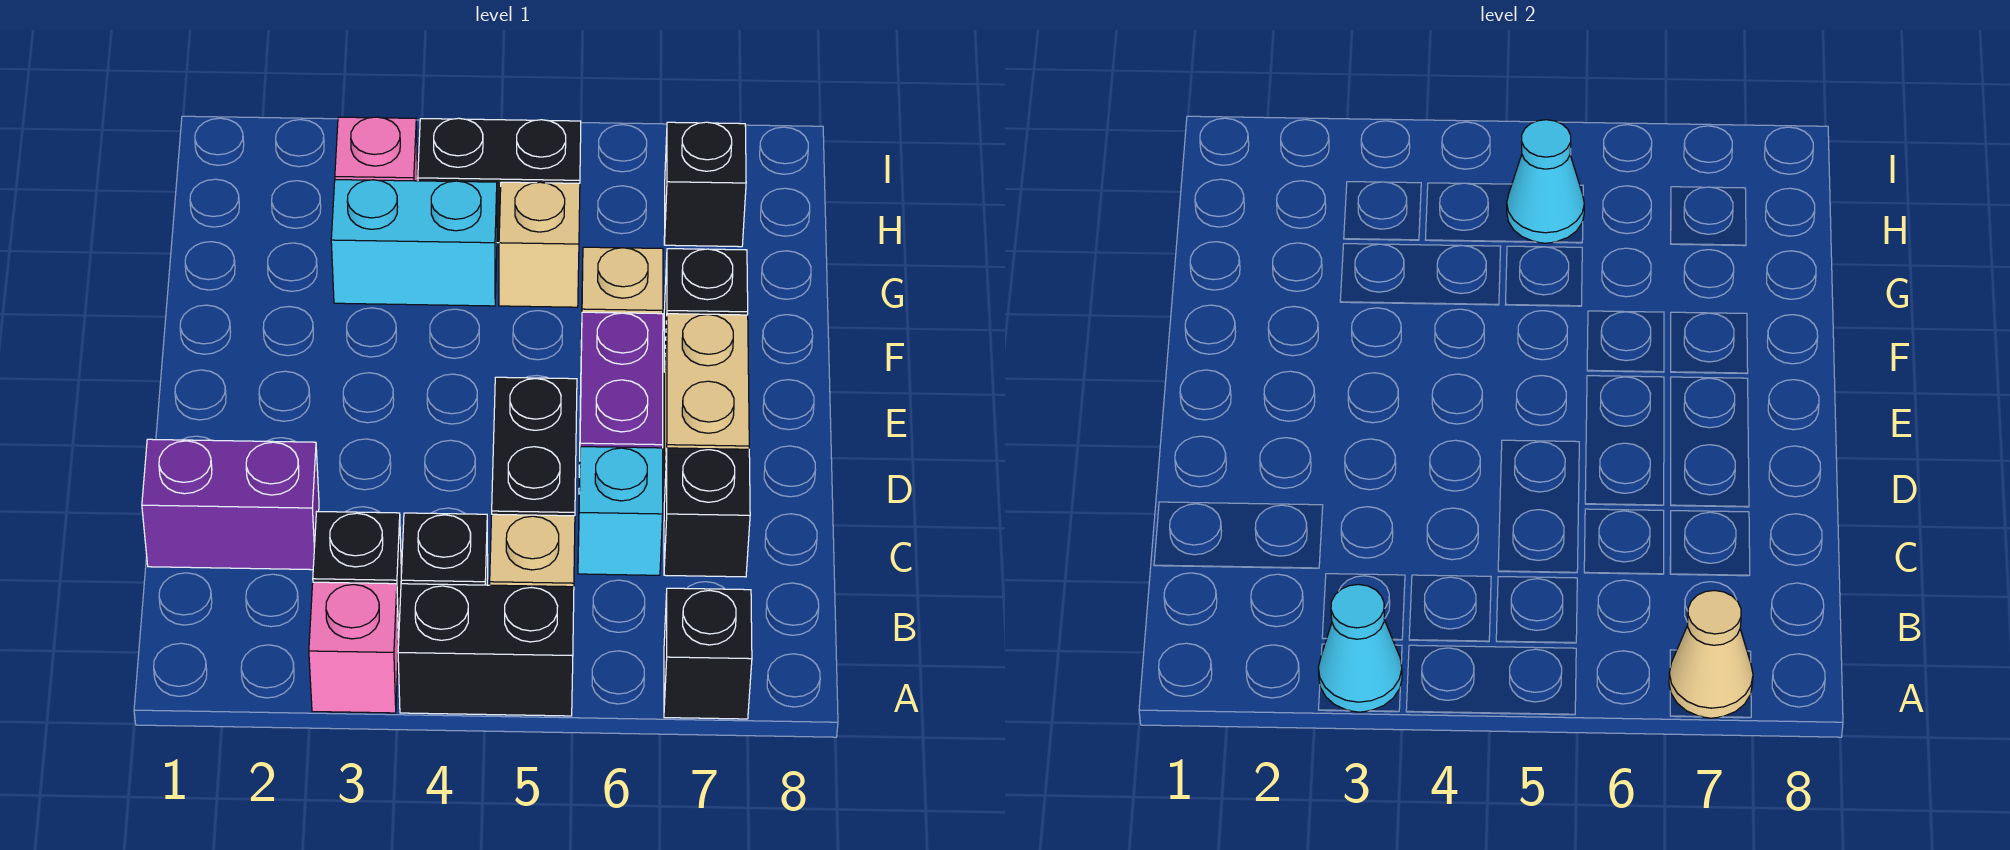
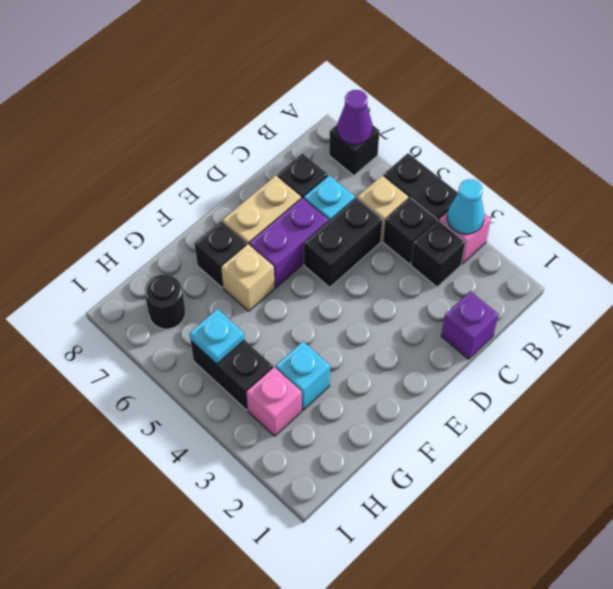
tan cone A7 level 2 -> purple cone A7 level 2
purple brick C1:C2 level 1 -> purple brick C1 level 1
cyan brick G3:G4 level 1 -> cyan brick G3 level 1
tan brick G5 level 1 -> none
cyan cone H5 level 2 -> cyan plate H5 level 2
black brick H7 level 1 -> black round brick H7 level 1

